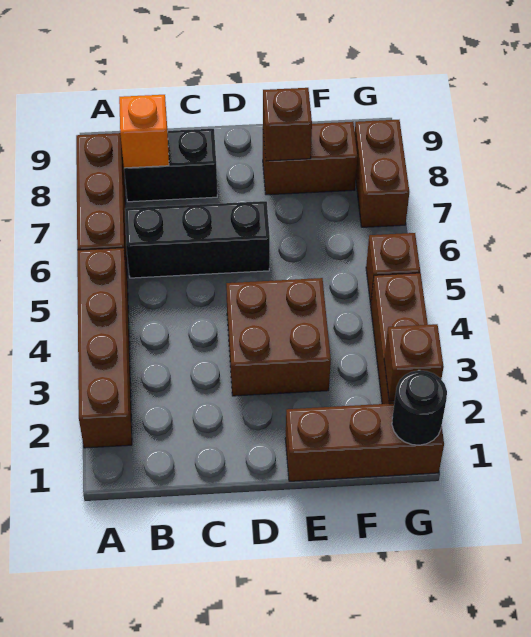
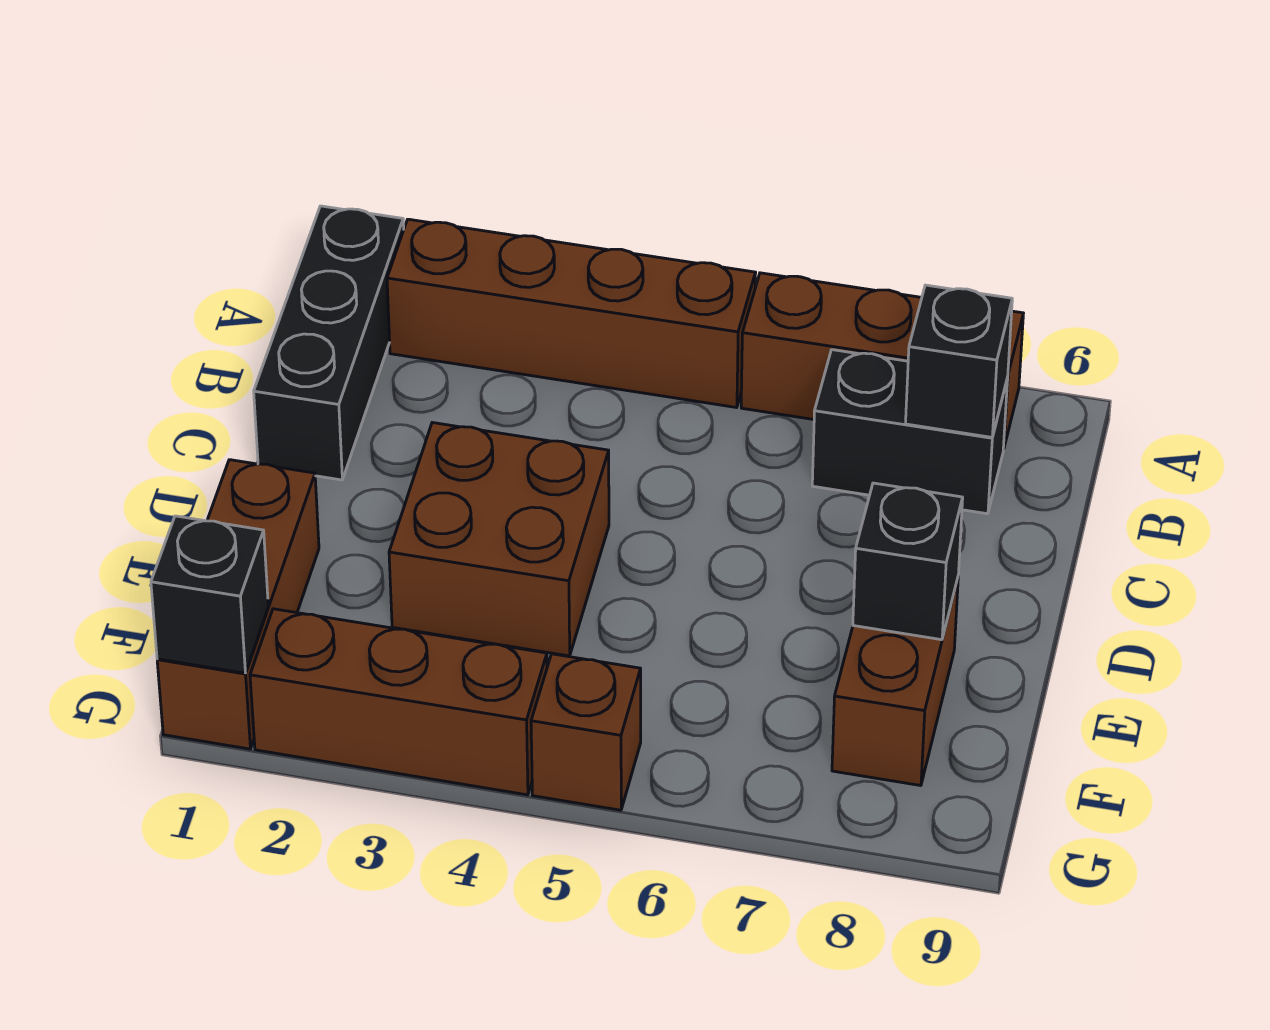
black brick B6:D6 level 1 -> black brick A1:C1 level 1
black brick B8:C8 level 1 -> black brick B7:B8 level 1
orange brick B8 level 2 -> black brick B8 level 2
brown brick E8 level 2 -> black brick E8 level 2
black round brick G1 level 2 -> black brick G1 level 2
brown brick G2 level 2 -> none
brown brick G7:G8 level 1 -> none

